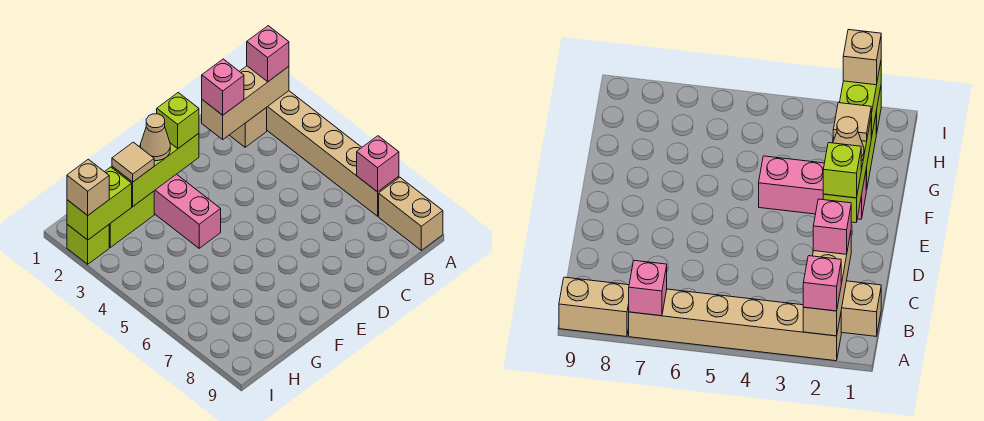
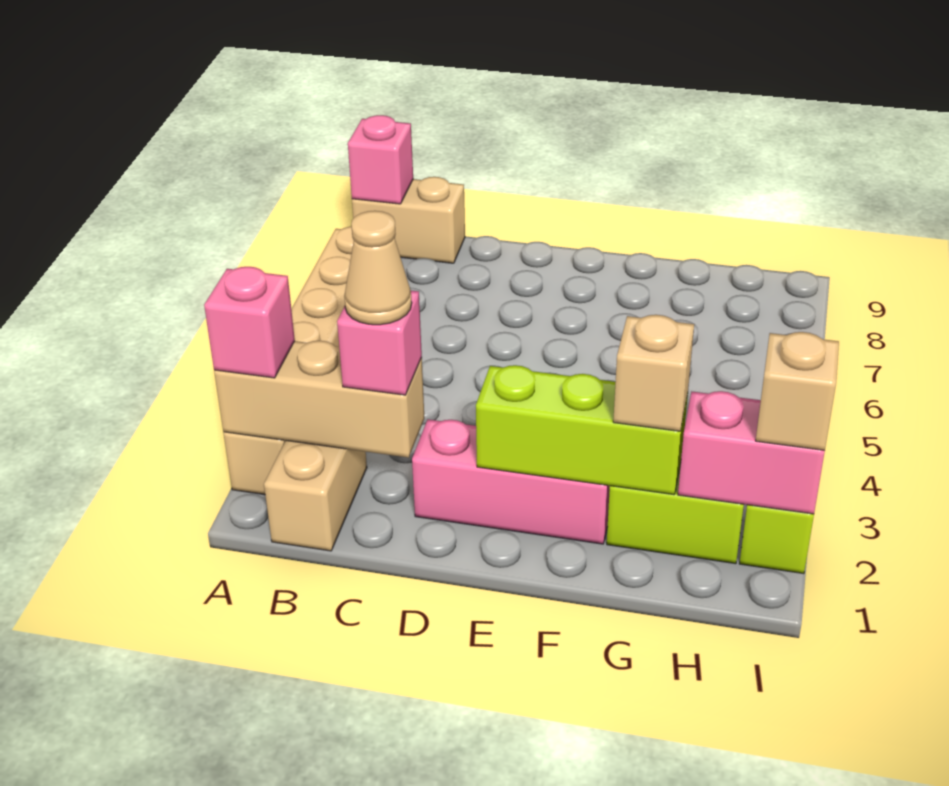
pink brick A7 level 2 -> pink brick A9 level 2
tan brick A8:A9 level 1 -> tan brick A9:B9 level 1
lime brick E2 level 3 -> none
pink brick F2:F4 level 1 -> pink brick D2:F2 level 1
tan cone F2 level 3 -> tan cone C2 level 4
tan tile G2 level 3 -> tan brick G2 level 3
lime brick H2:I2 level 2 -> pink brick H2:I2 level 2

